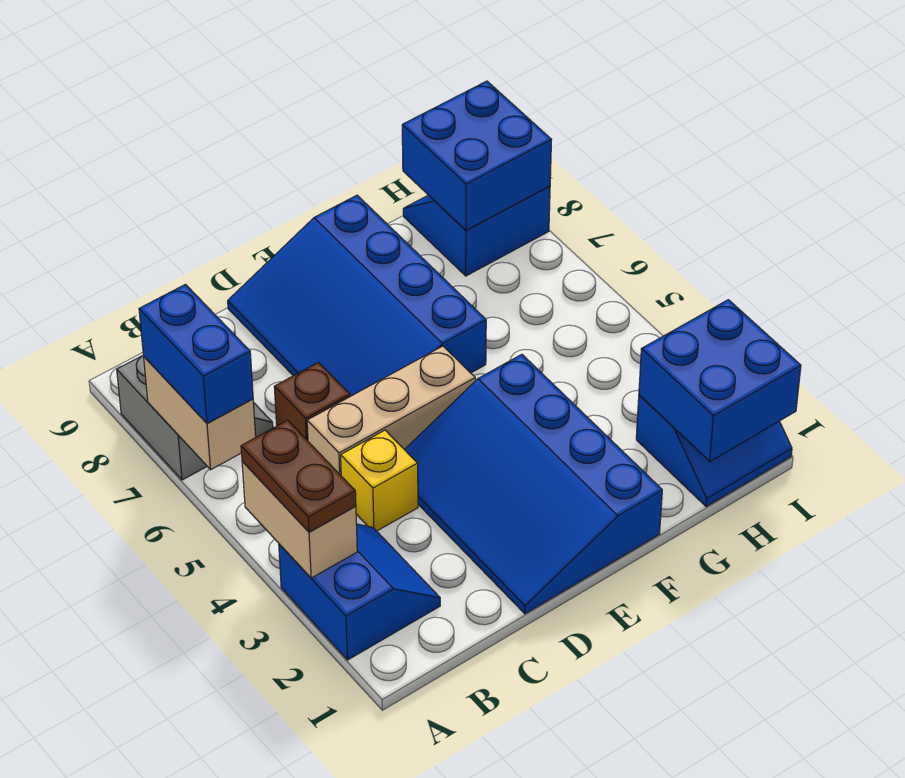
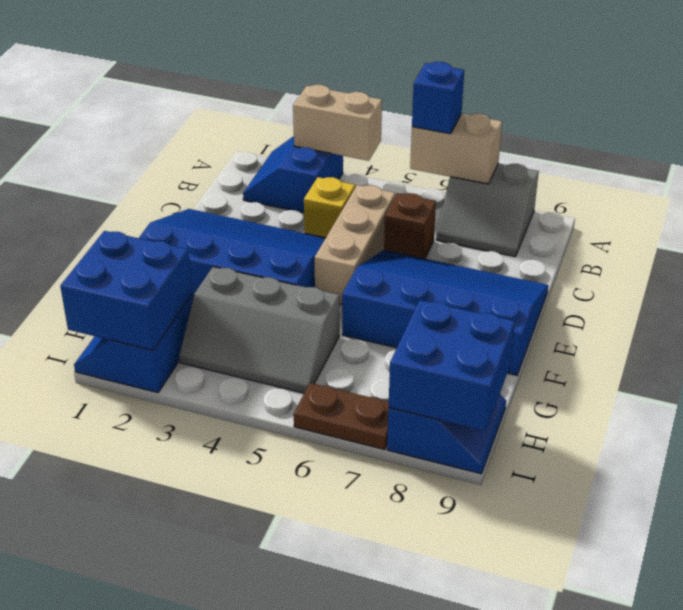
blue slope A2:B3 level 1 top A -> blue slope A2:B3 level 1 top 3
brown plate A3:A4 level 3 -> brown plate I6:I7 level 1
blue brick A6:A7 level 3 -> blue brick A6 level 3
none -> grey slope G3:H5 level 1 top G

